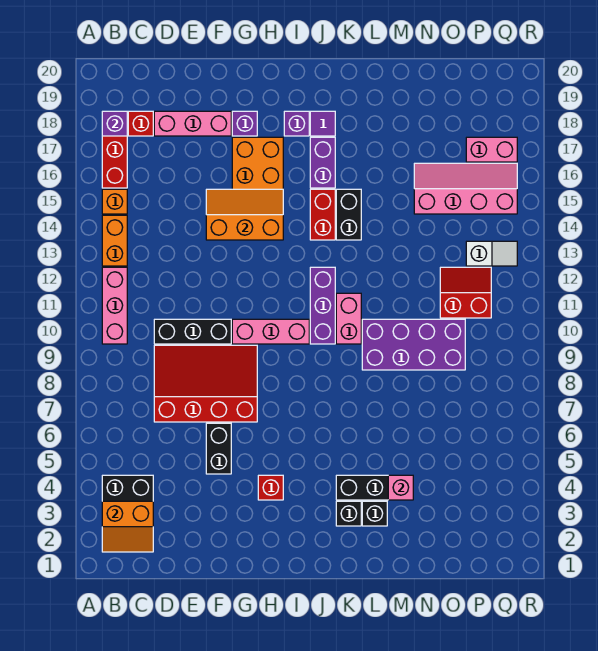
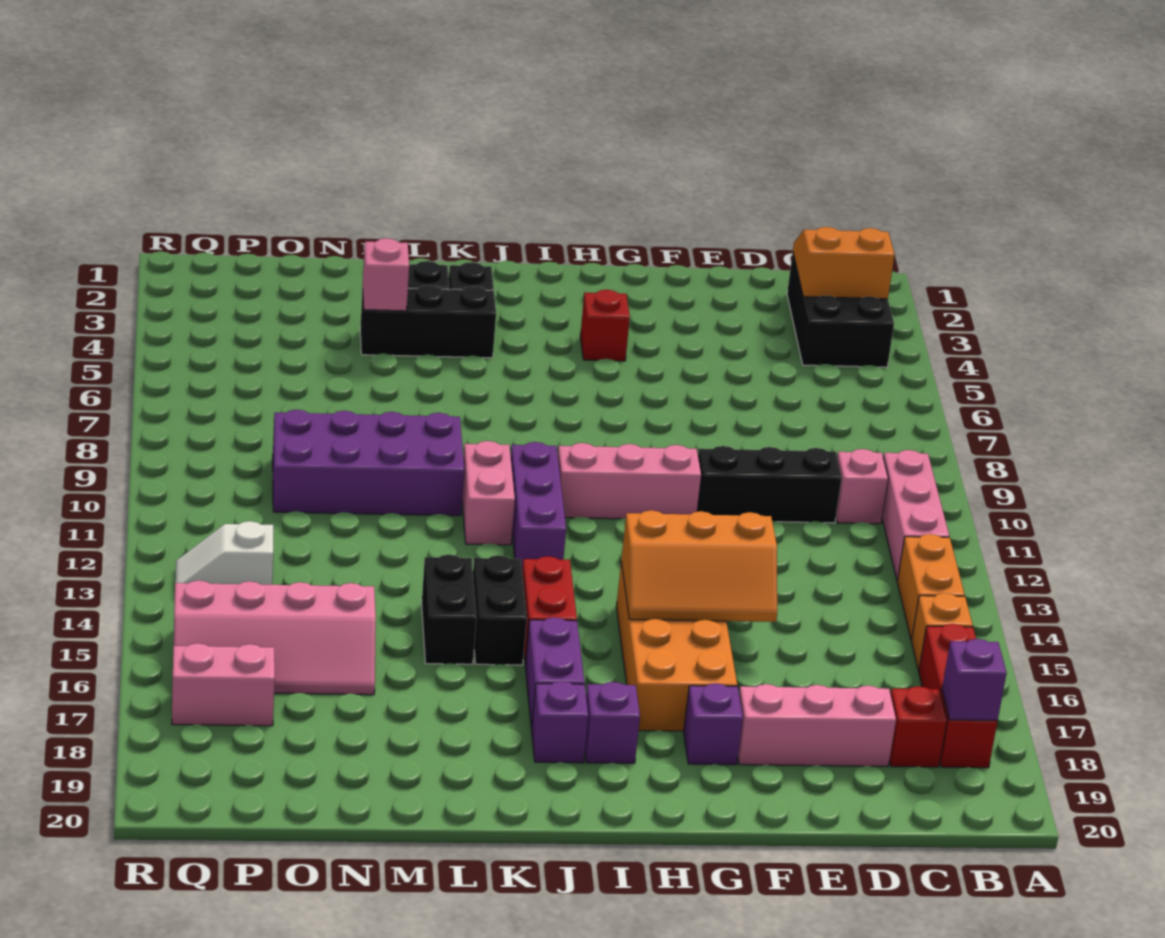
none -> pink brick C10 level 1
red slope D7:G9 level 1 top 7 -> none
black brick F5:F6 level 1 -> black brick L14:L15 level 1
purple tile J18 level 1 -> purple brick J18 level 1
red slope O11:P12 level 1 top 11 -> none

